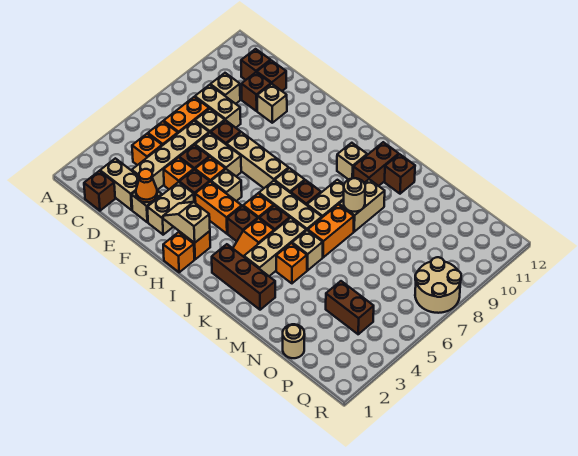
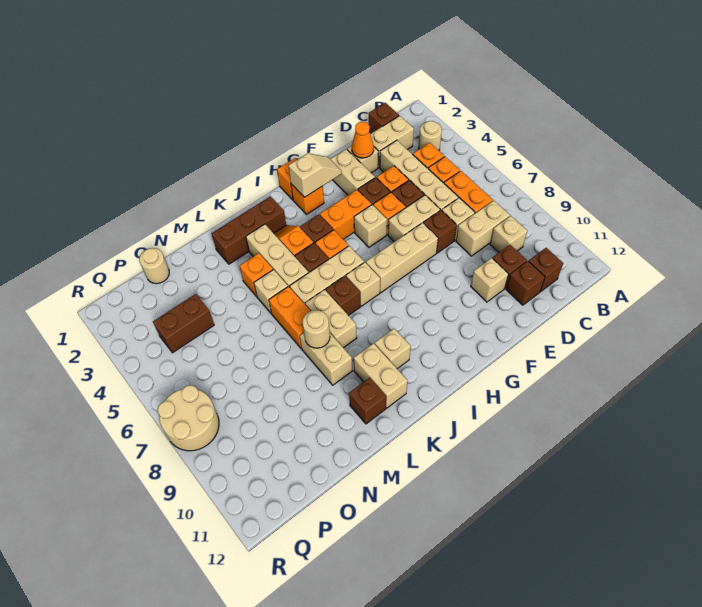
none -> tan round brick B3 level 1
brown brick K10:K11 level 1 -> tan brick K10:K11 level 1

